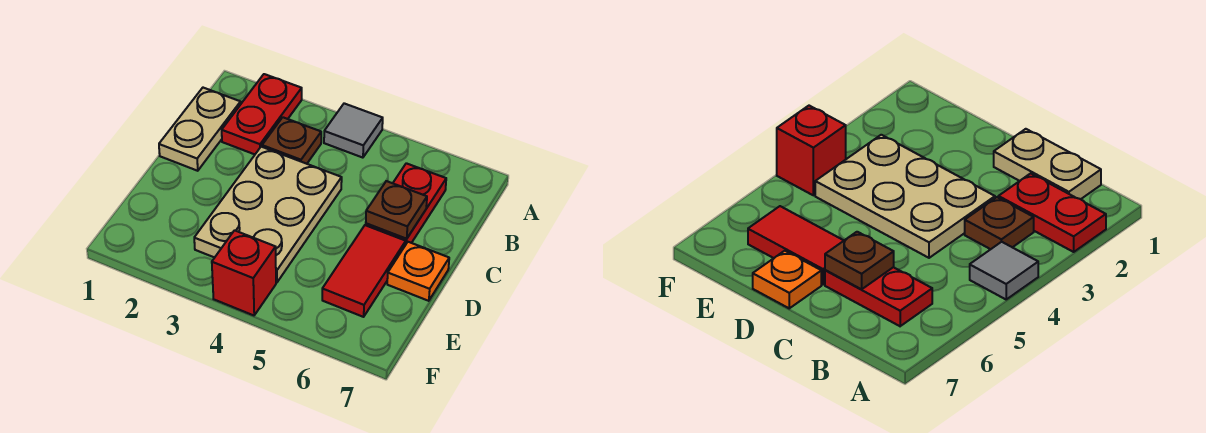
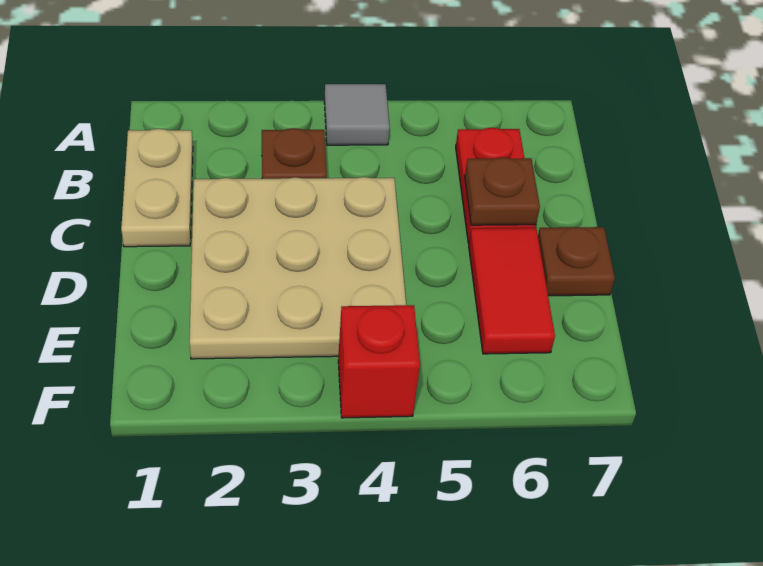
red plate A2:B2 level 1 -> none
tan plate C3:E4 level 1 -> tan plate C2:E4 level 1
orange plate D7 level 1 -> brown plate D7 level 1

